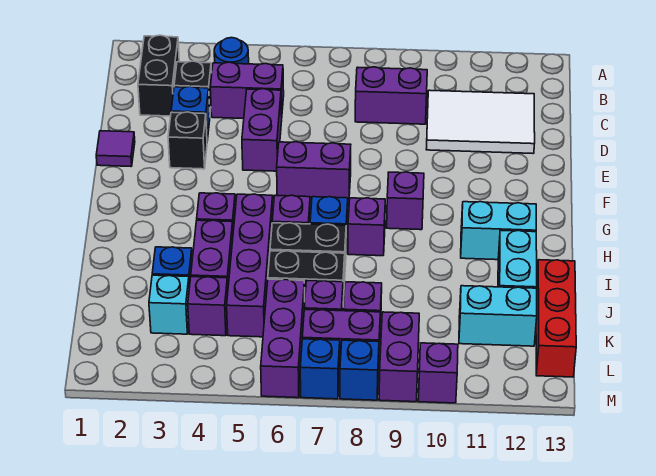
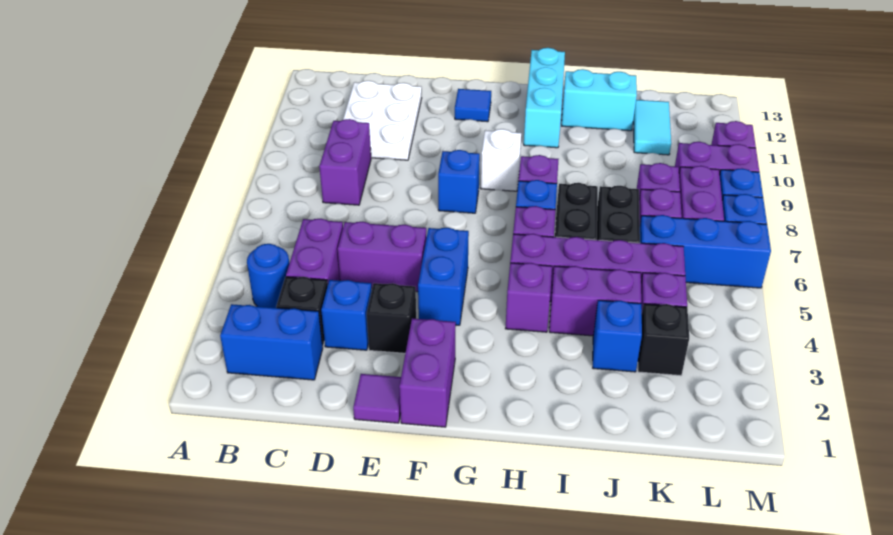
black brick B2:C2 level 1 -> blue brick B2:C2 level 1
white tile C10:D12 level 1 -> white plate C10:D12 level 1
none -> blue brick F4:F5 level 1
purple brick F6:F7 level 1 -> purple brick F1:F2 level 1
none -> blue brick F8 level 1
none -> blue tile F12 level 1
purple brick G9 level 1 -> white brick G9 level 1
cyan brick H11:H12 level 1 -> cyan brick H11:H13 level 1
red brick J13:L13 level 1 -> none
cyan brick K3 level 1 -> black brick K3 level 1
purple brick K6:M6 level 1 -> blue brick K6:M6 level 1
cyan brick K11:K12 level 1 -> cyan tile K11:K12 level 1

